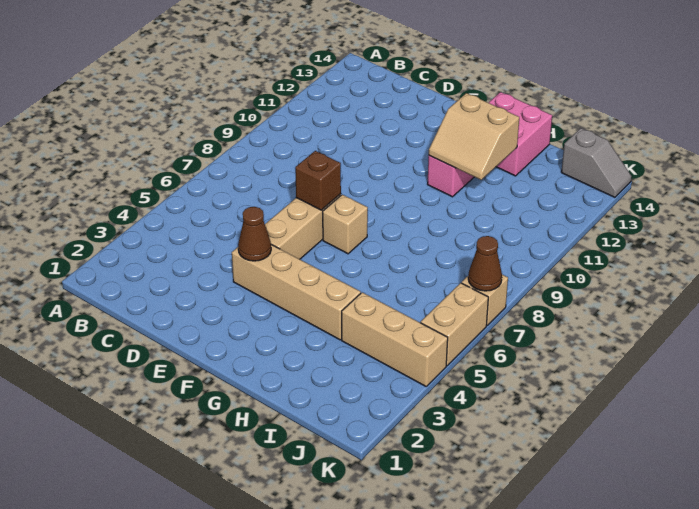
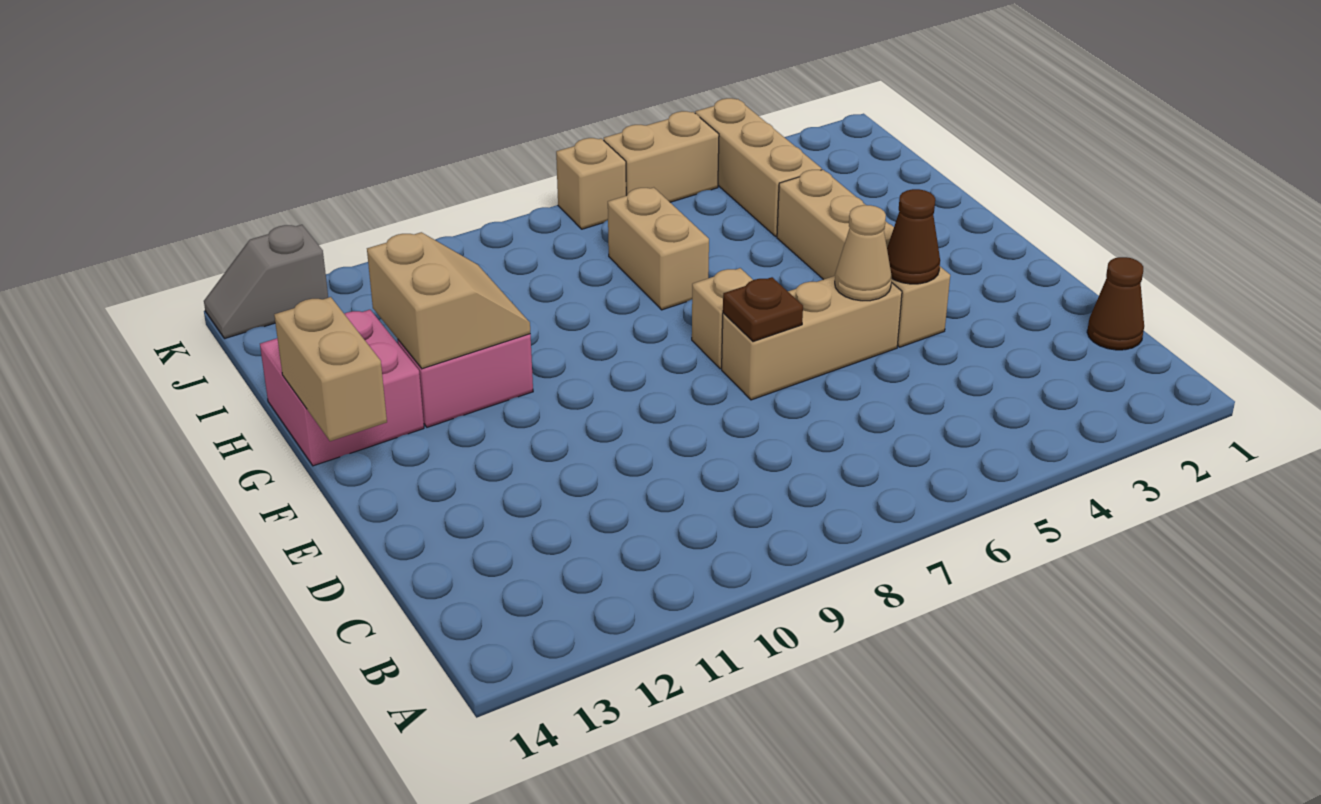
none -> tan cone E5 level 2
brown brick E7 level 2 -> brown plate E7 level 2
none -> tan brick F14:G14 level 2
none -> tan brick H7:I7 level 1
grey slope J14:K14 level 1 top J -> grey slope K13:K14 level 1 top 13
brown cone K7 level 2 -> brown cone C1 level 1

